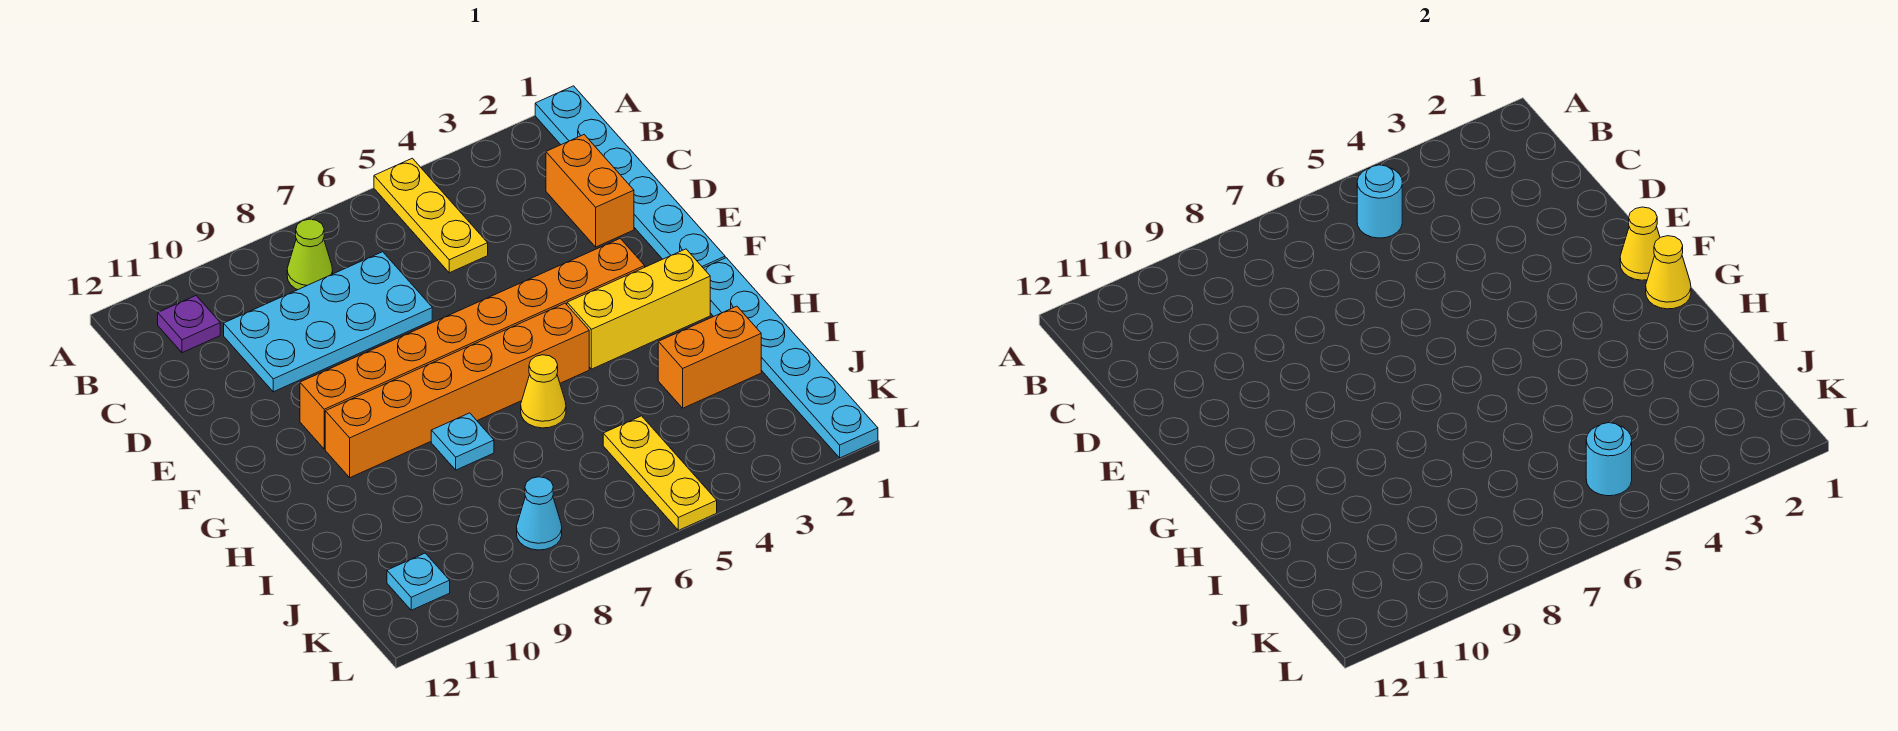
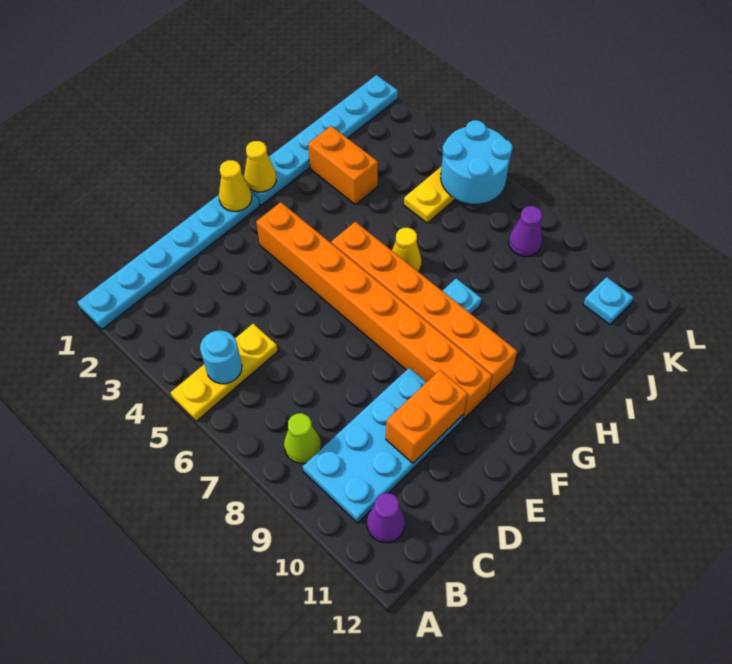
purple plate B11 level 1 -> purple cone B11 level 1
orange brick C2:D2 level 1 -> orange brick D10:E10 level 2
cyan plate C7:D10 level 1 -> cyan plate B9:E10 level 1
yellow brick G2:G4 level 1 -> none
cyan round brick K5 level 2 -> cyan round brick K5:L6 level 2
cyan cone K8 level 1 -> purple cone K8 level 1

